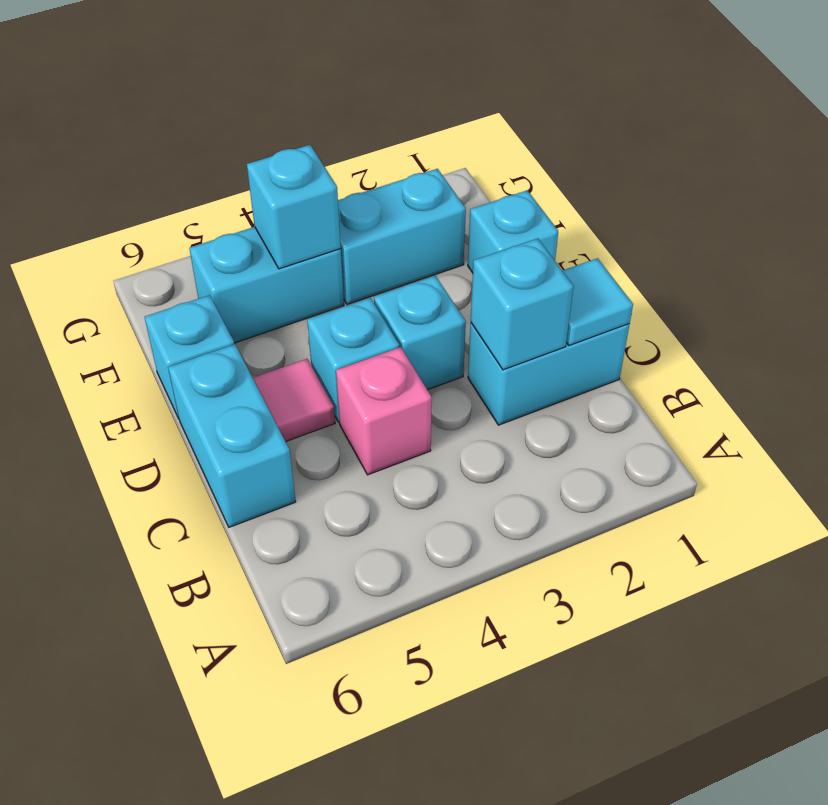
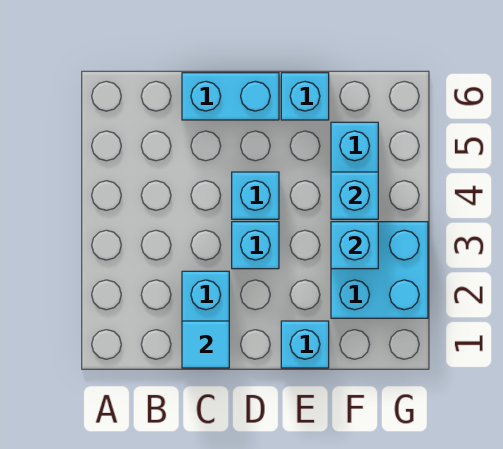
cyan brick C2 level 2 -> cyan brick F3 level 2
pink brick C4 level 1 -> none
pink tile D5 level 1 -> none
cyan brick F2:F3 level 1 -> cyan brick F2:G3 level 1

